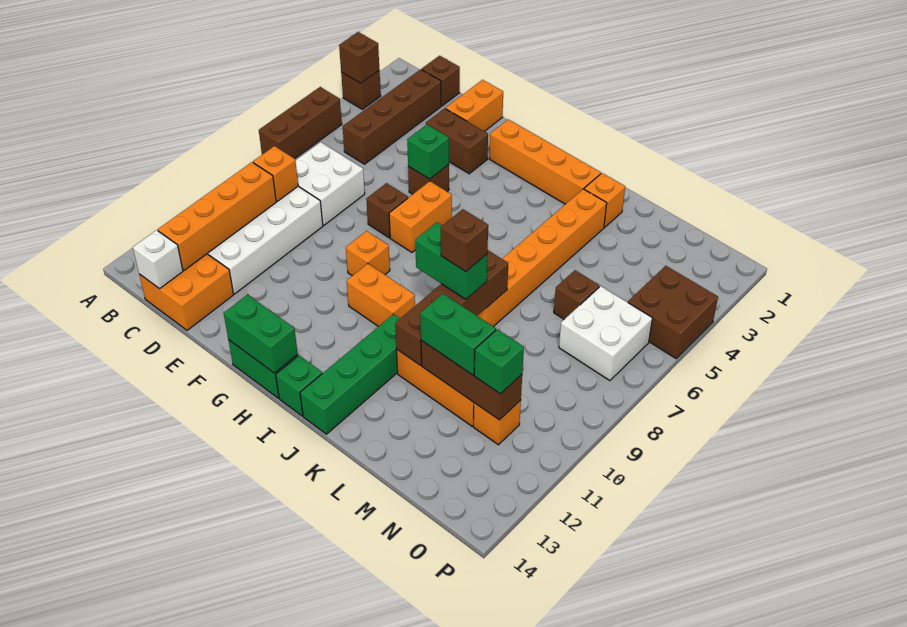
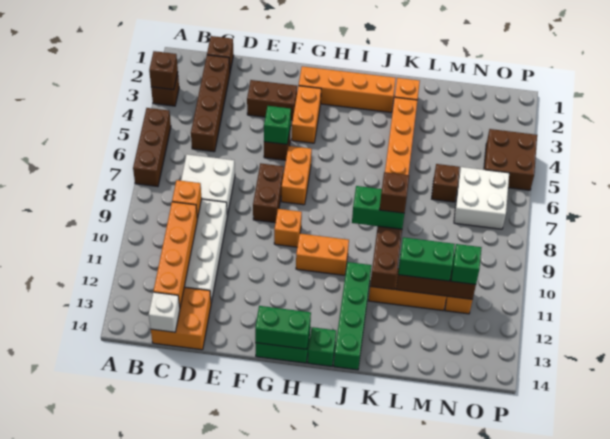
orange brick E1:E2 level 1 -> orange brick G3:G4 level 1
brown brick F7 level 1 -> brown brick F7:F8 level 1

